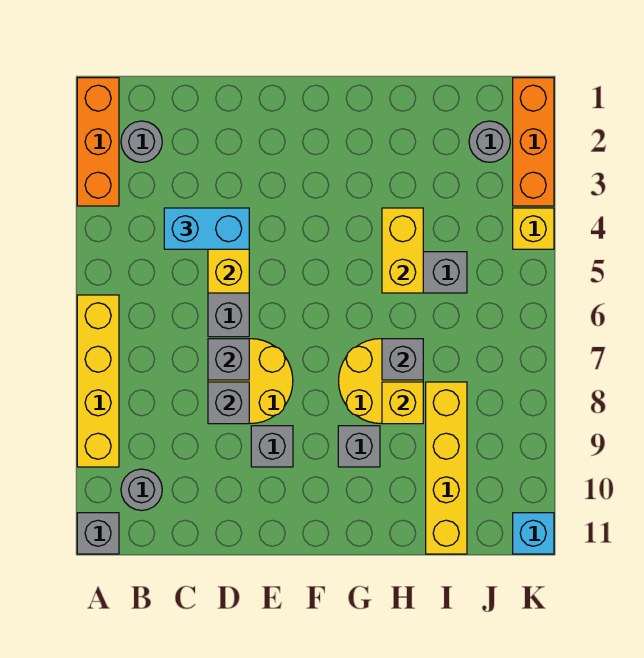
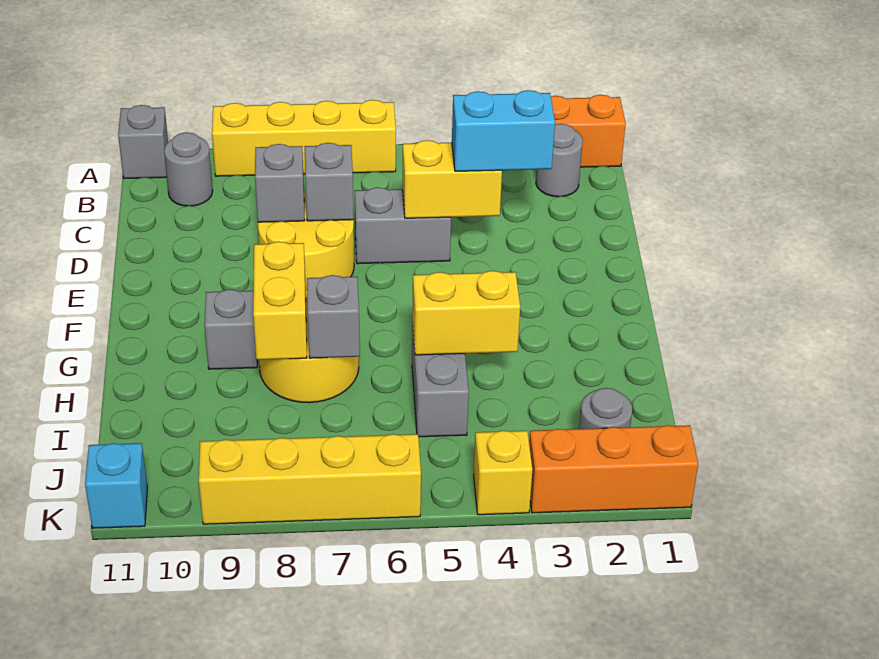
cyan brick C4:D4 level 3 -> cyan brick D3:D4 level 3
grey brick E9 level 1 -> none
yellow brick H8 level 2 -> yellow brick G8:H8 level 2
yellow brick I8:I11 level 1 -> yellow brick K6:K9 level 1

